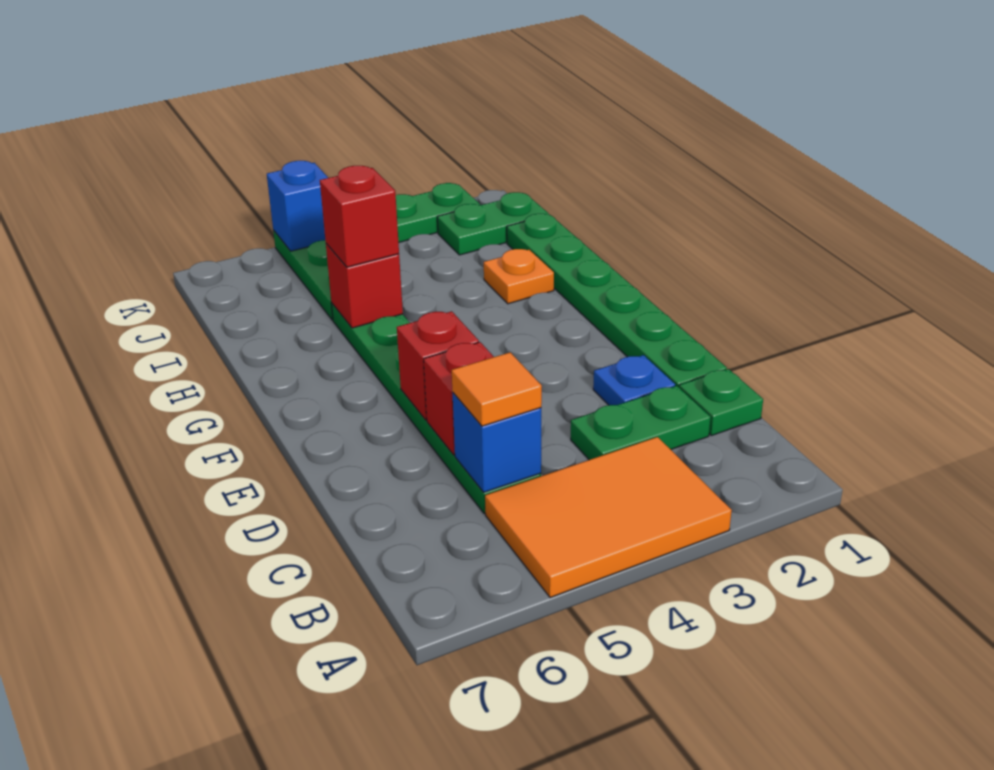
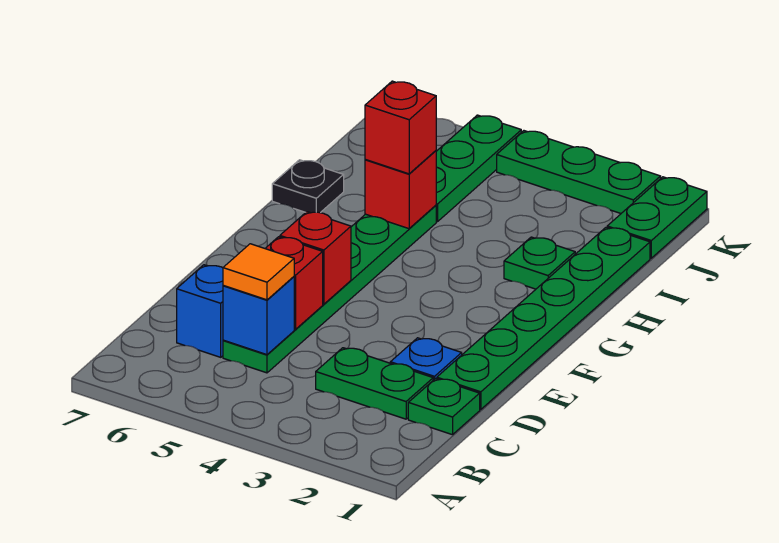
orange tile A3:B5 level 1 -> none
orange plate H2 level 1 -> green plate H2 level 1
none -> black plate H7 level 1
green plate J1:J2 level 1 -> green plate J1:K1 level 1
blue brick K5 level 2 -> blue brick C6 level 1

